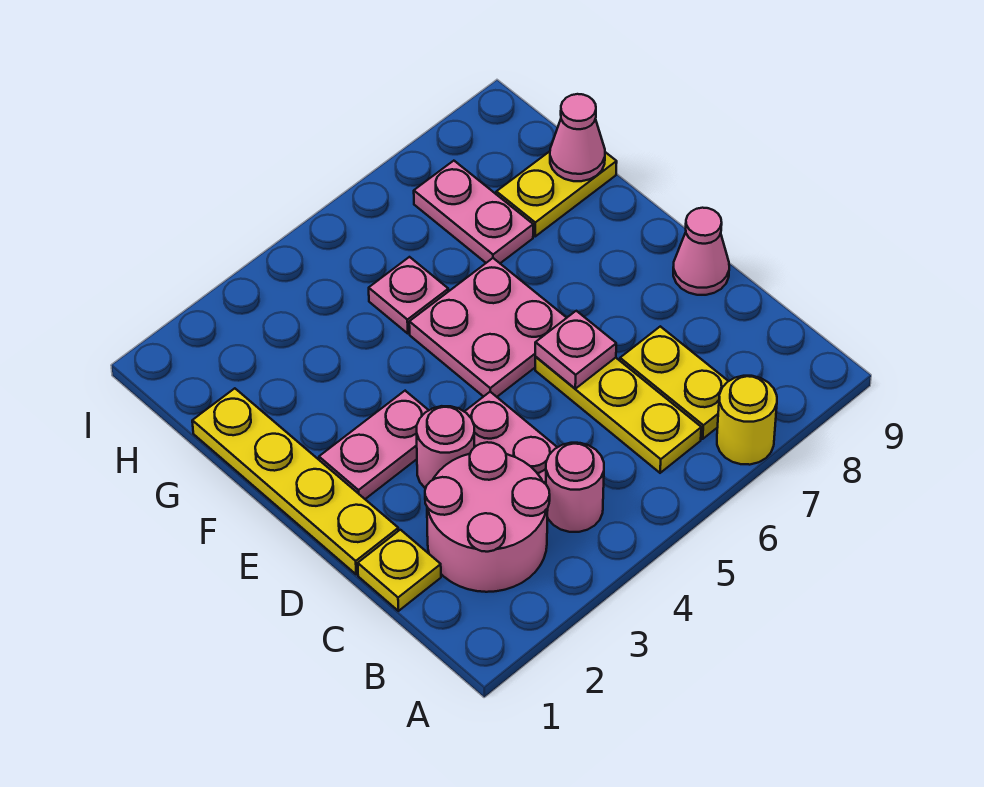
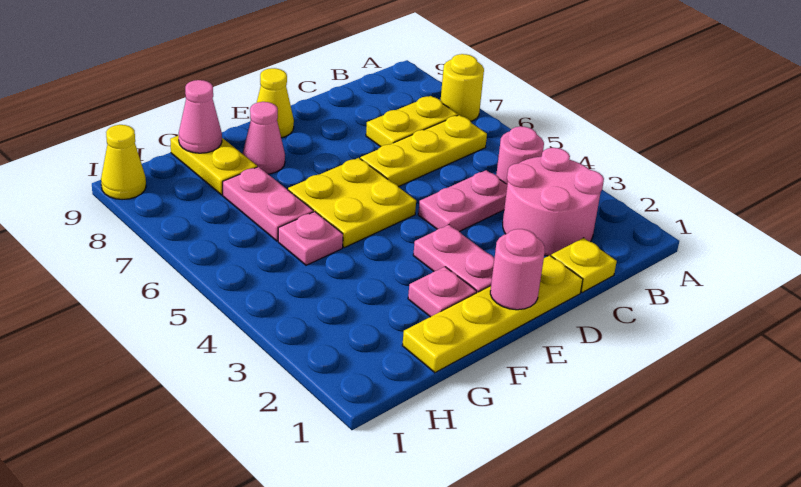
pink round brick D3 level 1 -> pink round brick E1 level 2
pink plate D6 level 2 -> pink plate F2 level 1
pink cone D9 level 1 -> pink cone F8 level 1
pink plate E5:F6 level 1 -> yellow plate E5:F6 level 1
none -> yellow cone E9 level 1
pink plate G7:H7 level 1 -> pink plate G6:G7 level 1
none -> yellow cone I9 level 1

